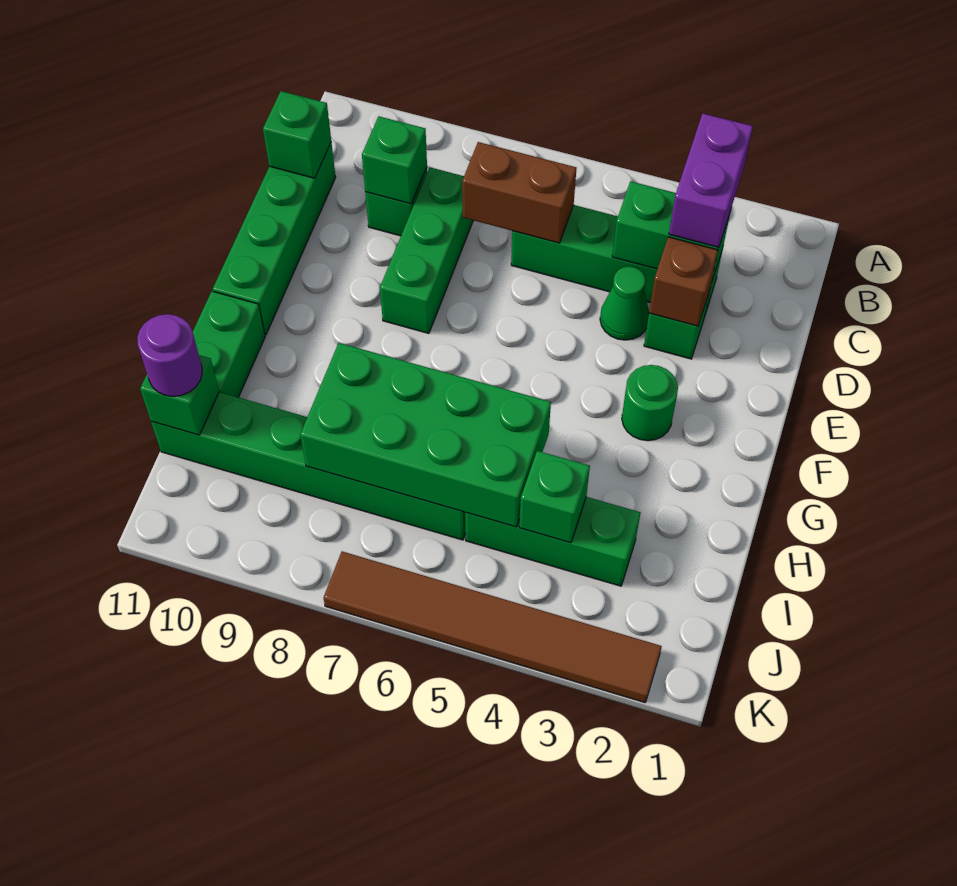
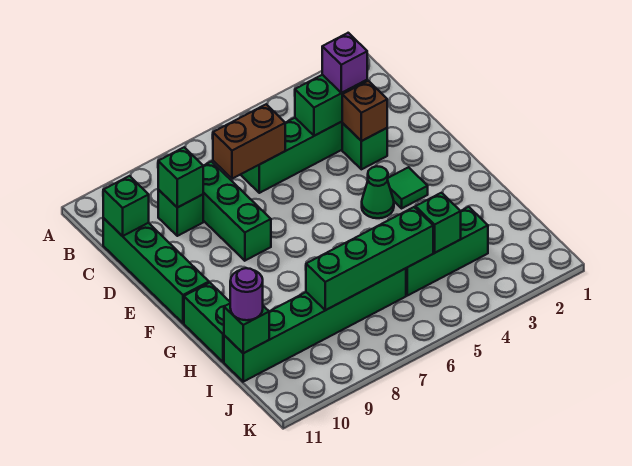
purple brick B3:C3 level 3 -> purple brick C3 level 3
green cone D4 level 1 -> green cone F4 level 1
green round brick F3 level 1 -> green tile F3 level 1
green brick H5:I8 level 2 -> green brick I5:I8 level 2
brown tile K2:K7 level 1 -> none

